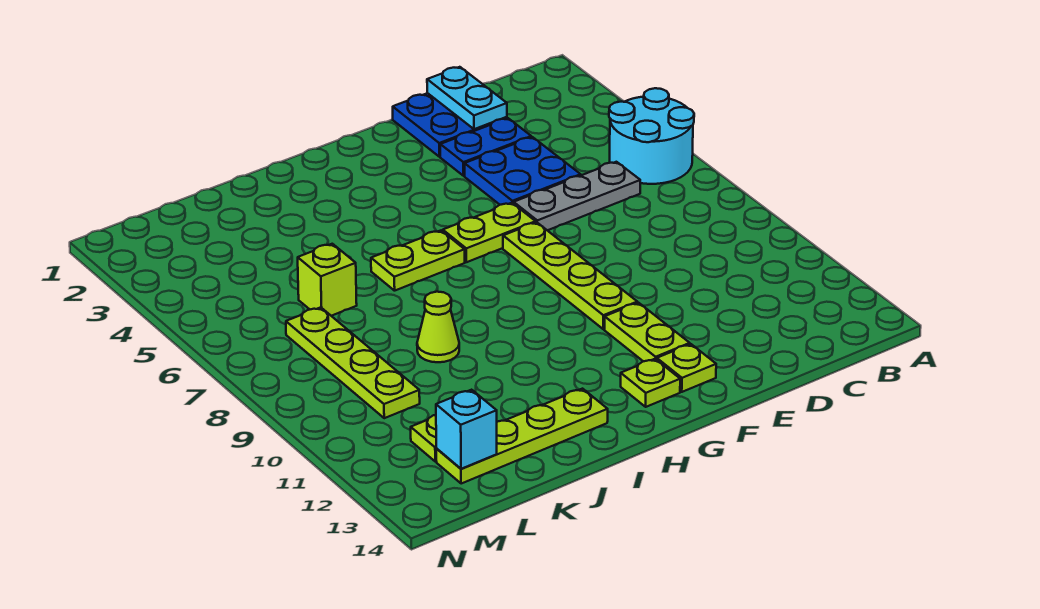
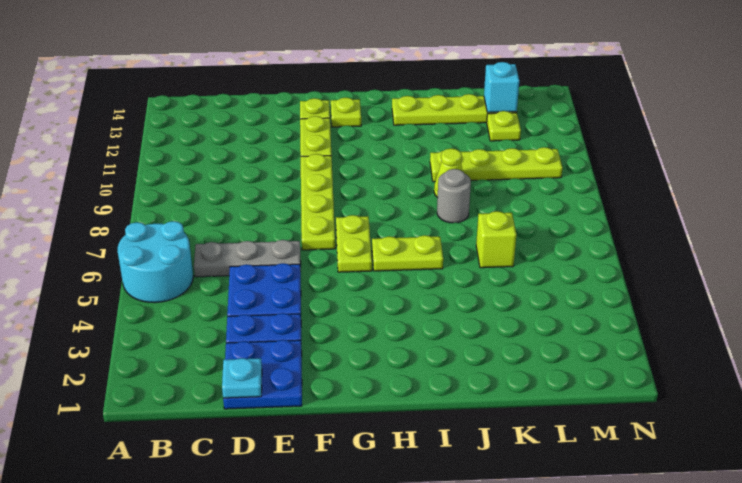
cyan plate D1:D2 level 2 -> cyan plate D1 level 2
lime plate F6:G6 level 1 -> lime plate G6:G7 level 1
none -> grey round brick J8 level 1
lime plate L7:L10 level 1 -> lime plate J10:M10 level 1

